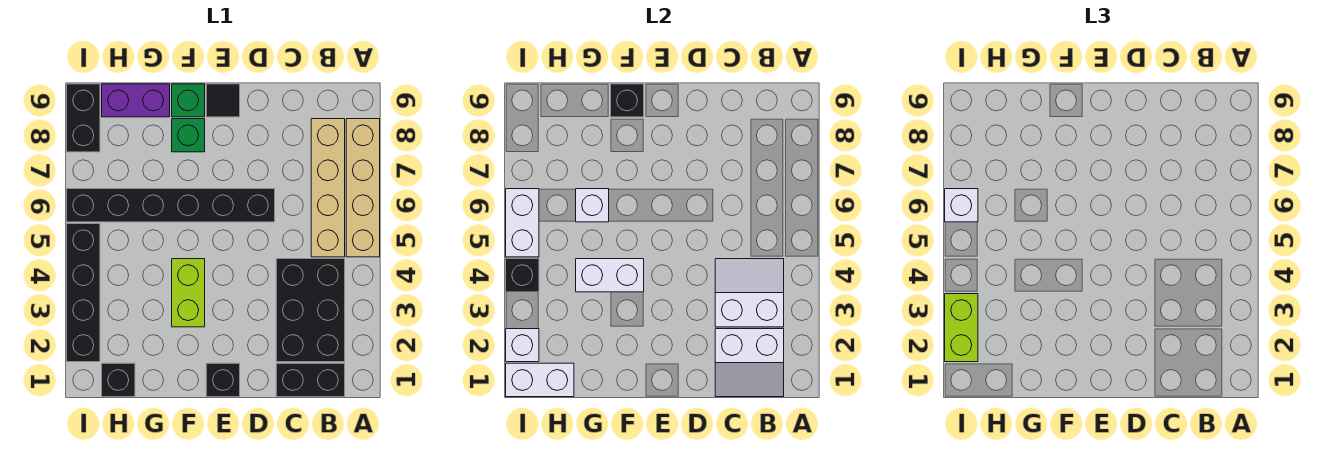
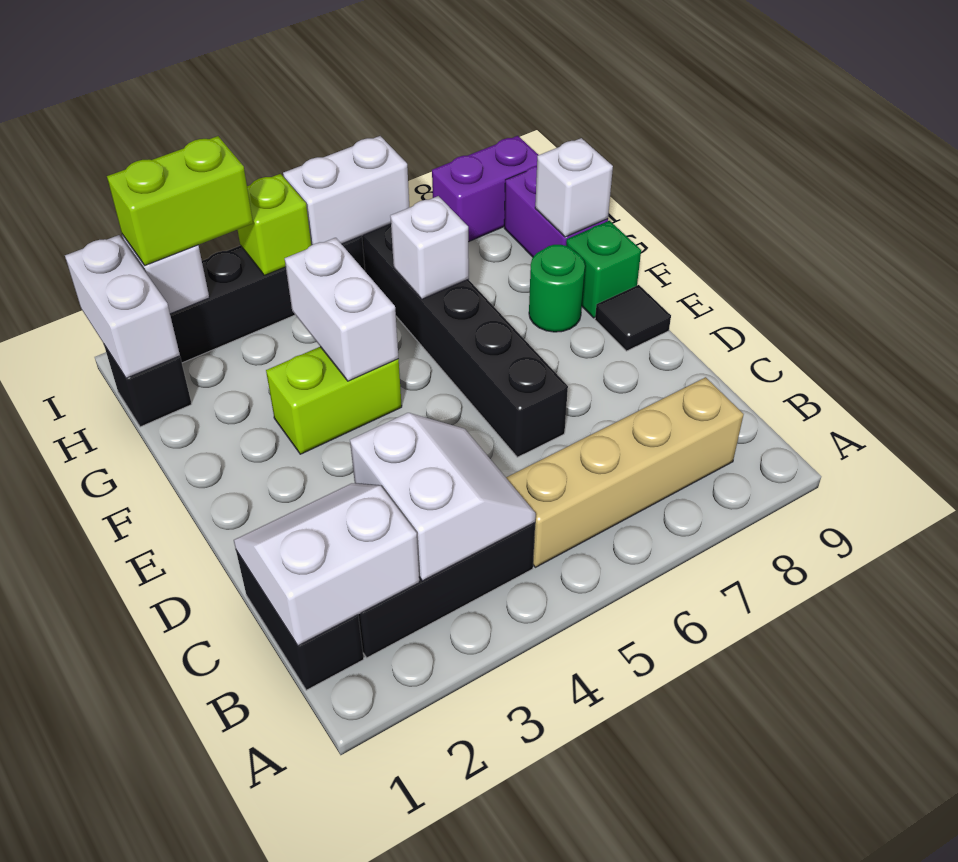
tan brick A5:A8 level 1 -> none
white slope B1:C2 level 2 top 2 -> white slope B1:C2 level 2 top B
black brick E1 level 1 -> none
green brick F8 level 1 -> green round brick F8 level 1
black brick F9 level 2 -> none
black brick I4 level 2 -> lime brick I4 level 2
white brick I6 level 3 -> white brick G9 level 2
black brick I8:I9 level 1 -> purple brick I8:I9 level 1

